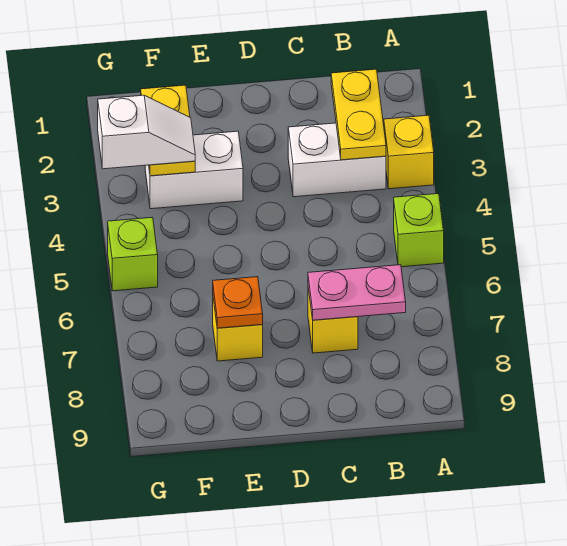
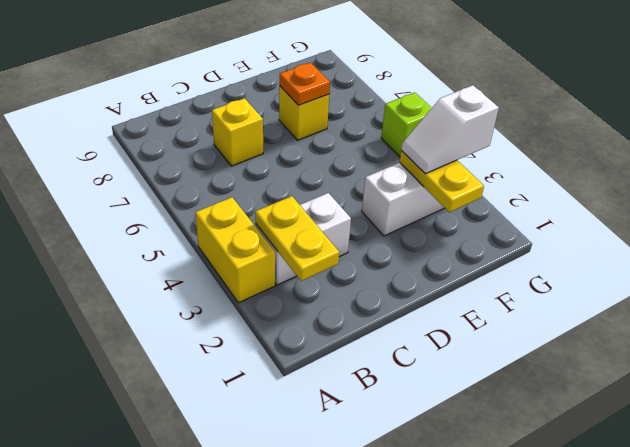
yellow brick A3 level 1 -> yellow brick A3:A4 level 1
lime brick A5 level 1 -> none
pink plate B7:C7 level 2 -> none

